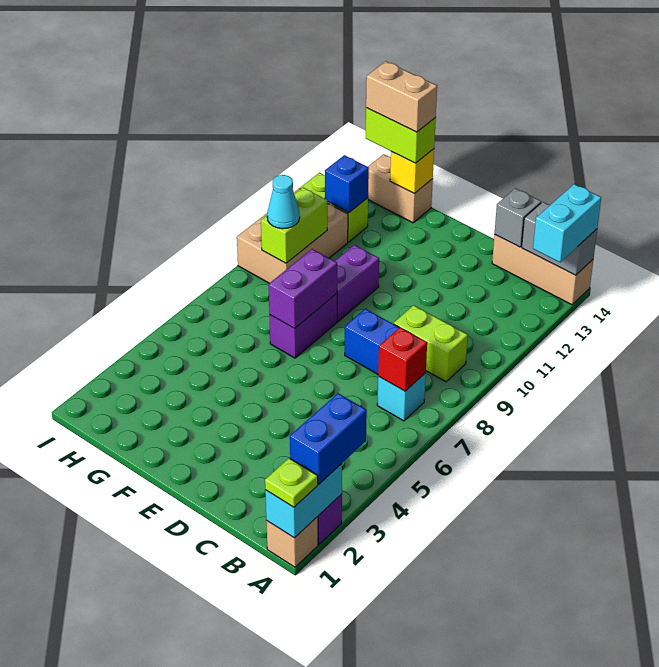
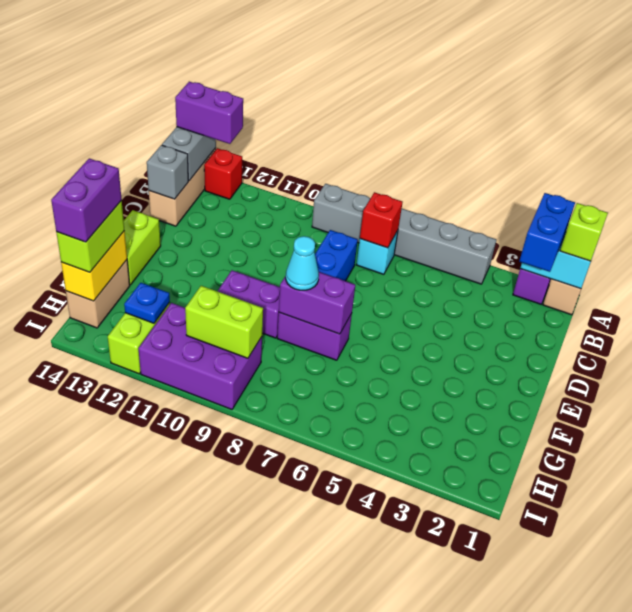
lime plate A1 level 3 -> lime brick A1 level 3
blue brick A2:A3 level 3 -> blue brick A2:B2 level 3
none -> grey brick A4:A9 level 1
none -> red brick A13 level 1
cyan brick A13:A14 level 3 -> purple brick A13:A14 level 3
lime brick B9:C9 level 1 -> lime brick E14:F14 level 1
yellow brick G14 level 2 -> yellow brick G14:H14 level 2
tan brick G14:H14 level 4 -> purple brick G14:H14 level 4
tan brick H9:I11 level 1 -> purple brick H9:I11 level 1
cyan cone H9 level 3 -> cyan cone F8 level 3
blue brick H12 level 2 -> blue plate H12 level 2

